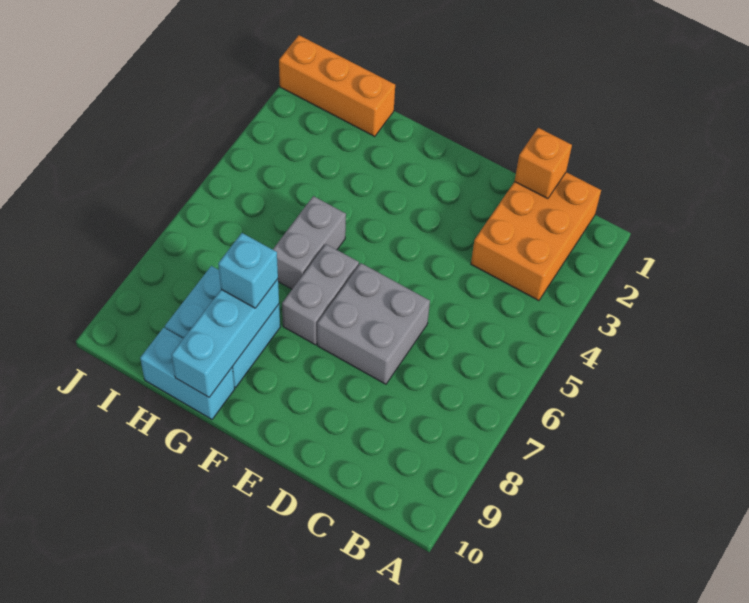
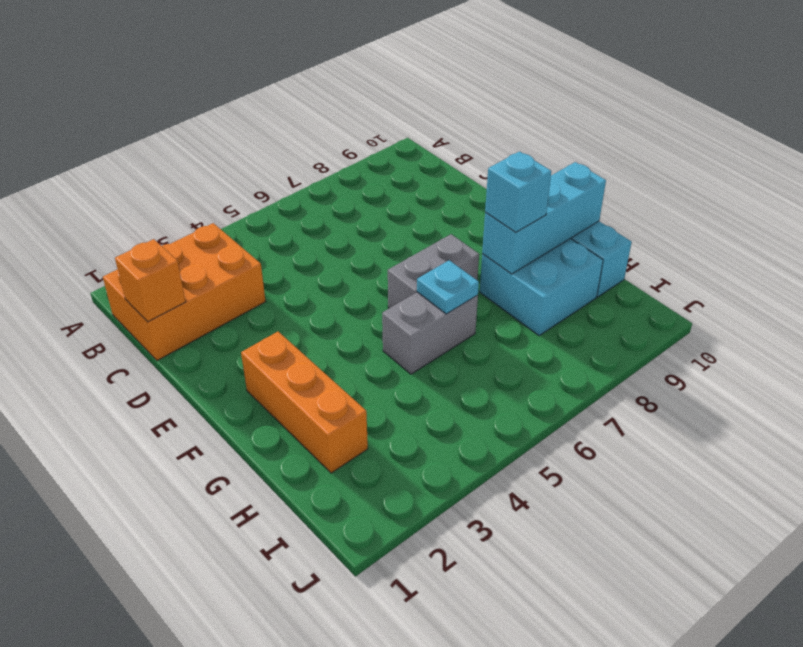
grey brick D6:E7 level 1 -> none
none -> cyan plate G6 level 2
orange brick H1:J1 level 1 -> orange brick F2:H2 level 1

